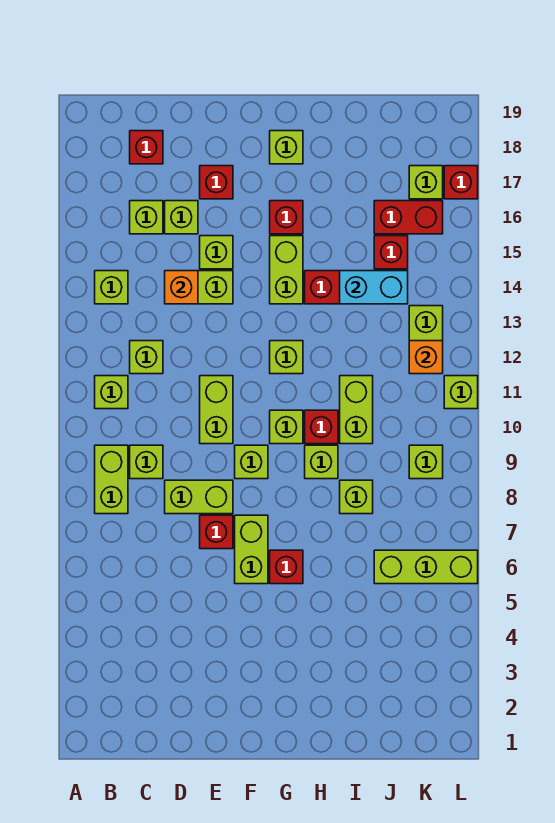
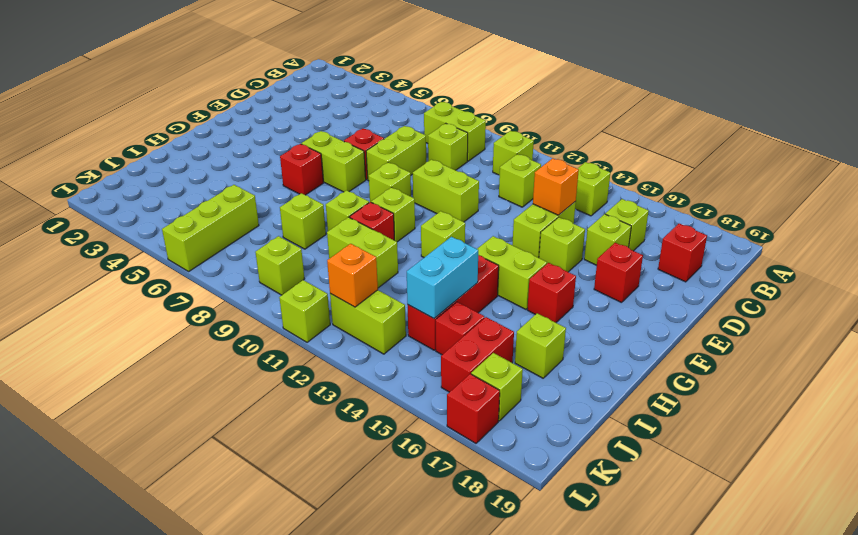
lime brick G18 level 1 -> lime brick I17 level 1

